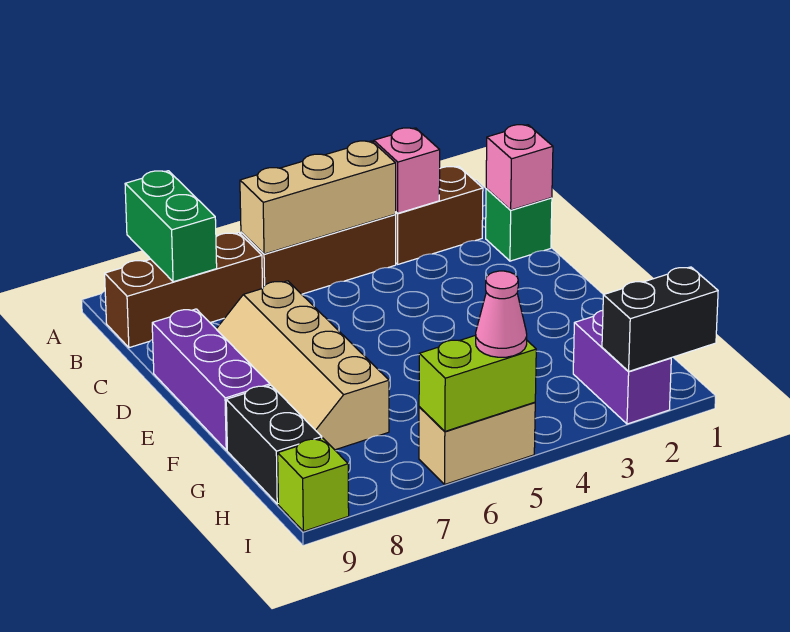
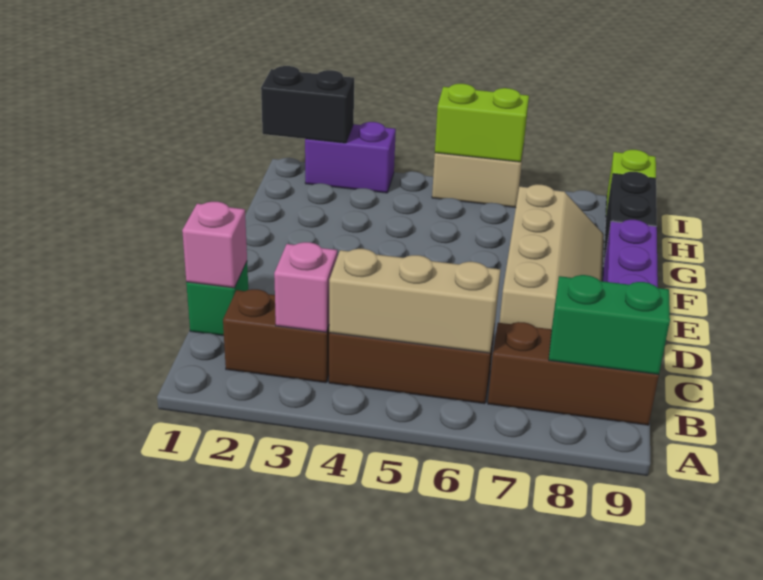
green brick A8:B8 level 2 -> green brick B8:B9 level 2
purple brick H2:I2 level 1 -> purple brick I2:I3 level 1
pink cone I5 level 3 -> none

